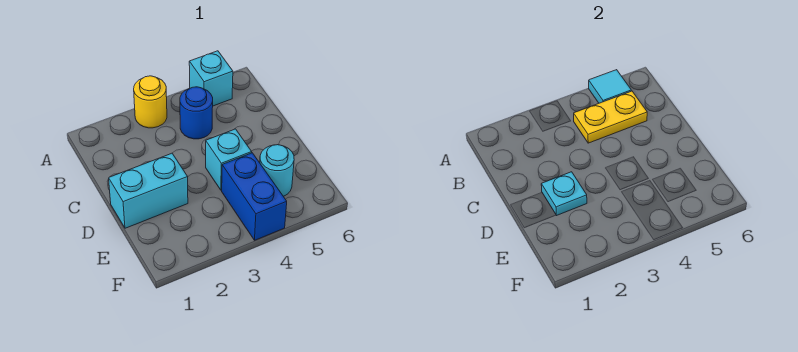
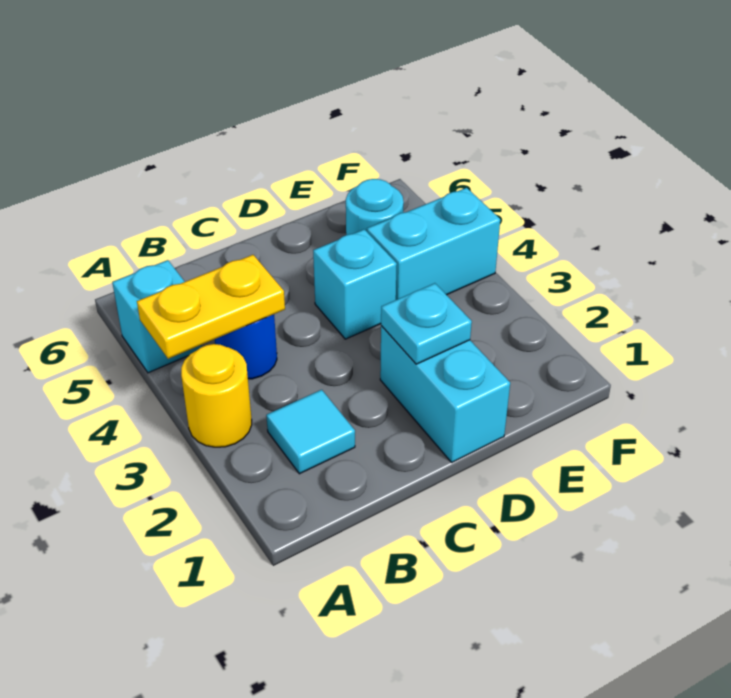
cyan tile A5 level 2 -> cyan tile B2 level 1
yellow plate B4:B5 level 2 -> yellow plate A4:B4 level 2
blue brick E4:F4 level 1 -> cyan brick E4:F4 level 1

